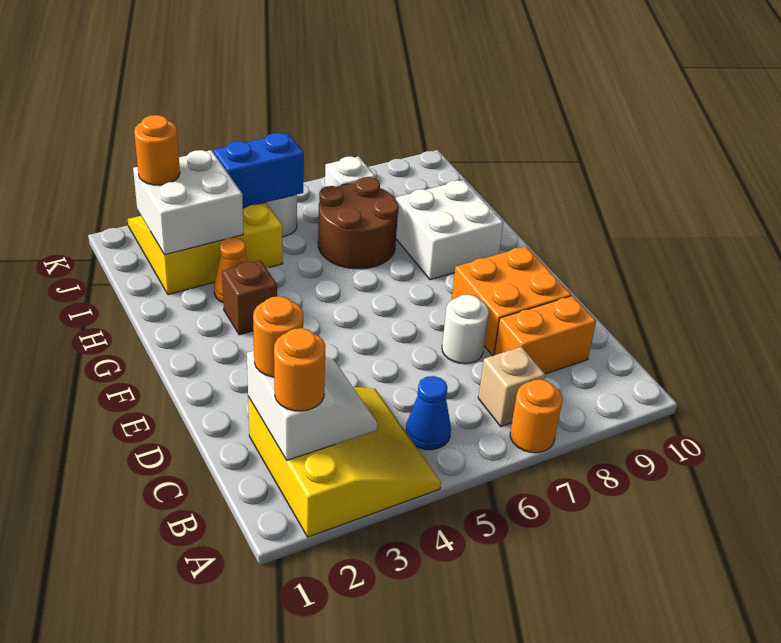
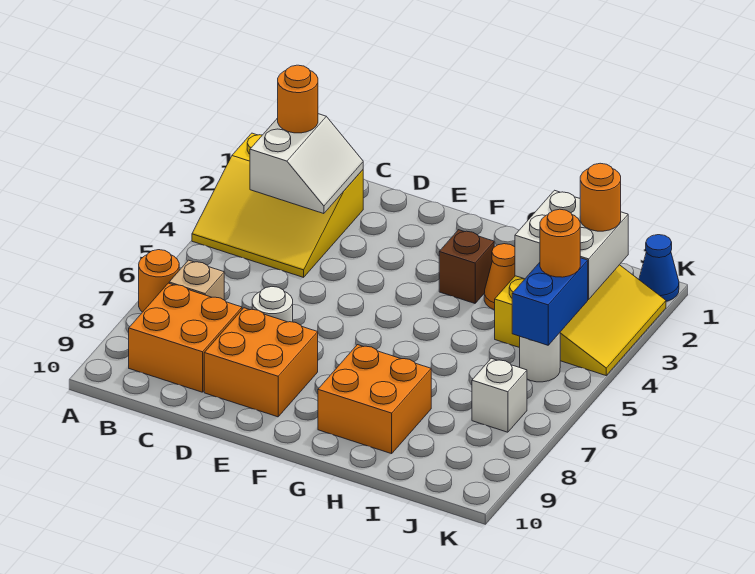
white slope B2:C3 level 2 top 2 -> white slope B2:C3 level 2 top B
blue cone B5 level 1 -> blue cone K1 level 1
orange round brick C2 level 3 -> orange round brick J4 level 3
orange brick C8:C9 level 1 -> orange brick B8:C9 level 1
white brick G8:H9 level 1 -> orange brick G8:H9 level 1
brown round brick H6:I7 level 1 -> none

